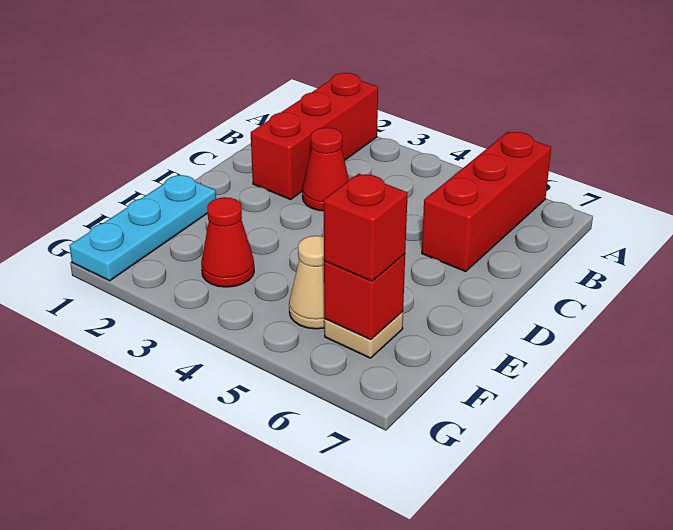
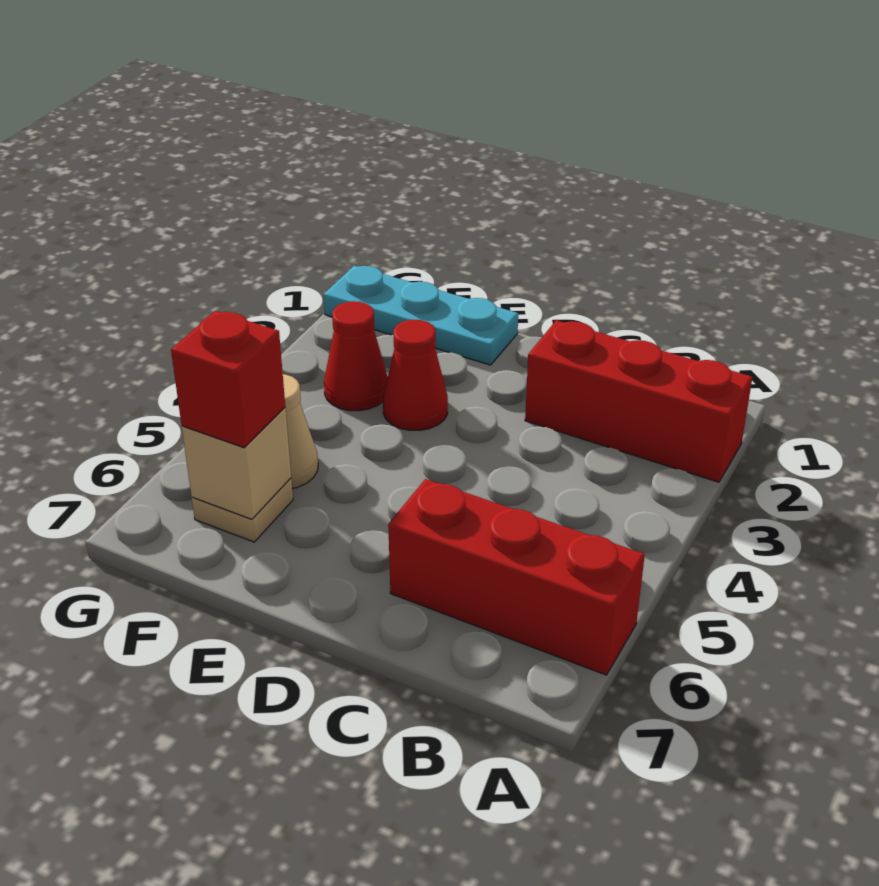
red cone C3 level 1 -> red cone E3 level 1
red brick F6 level 2 -> tan brick F6 level 2

